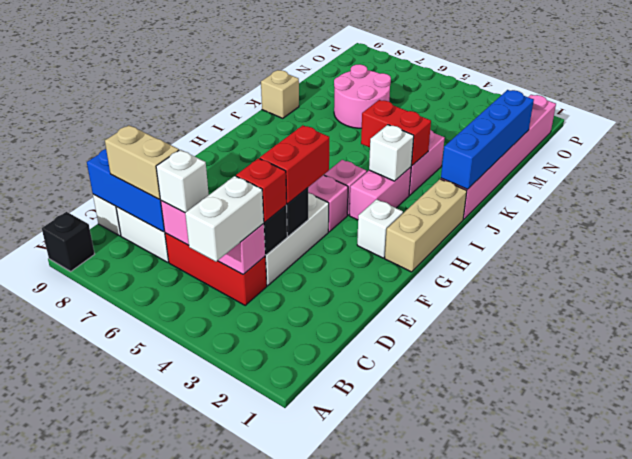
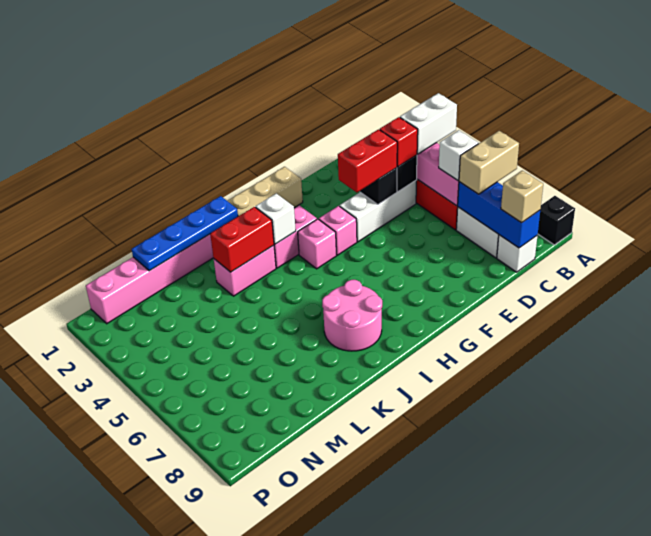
tan brick C7:C8 level 3 -> tan brick B7:C7 level 3
white brick G2 level 1 -> none
blue brick J1:M1 level 2 -> blue plate J1:M1 level 2
red brick J3:J4 level 2 -> red brick J3:K3 level 2
tan brick K9 level 1 -> tan brick C9 level 3
pink round brick L6:M7 level 1 -> pink round brick I7:J8 level 1

